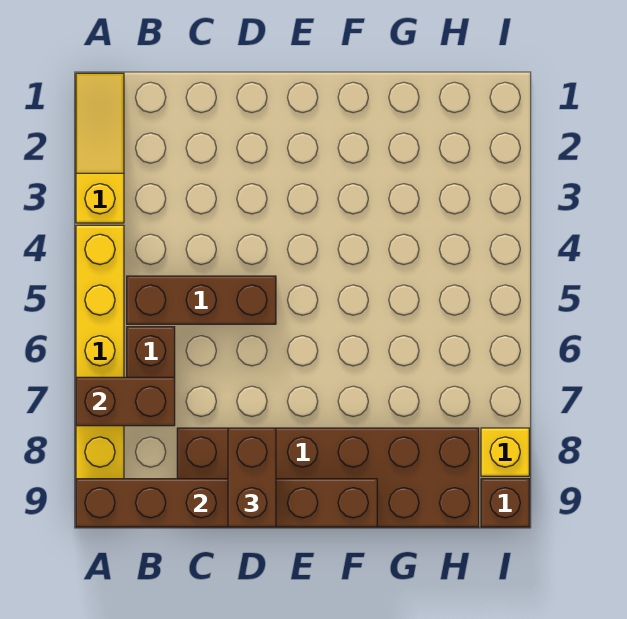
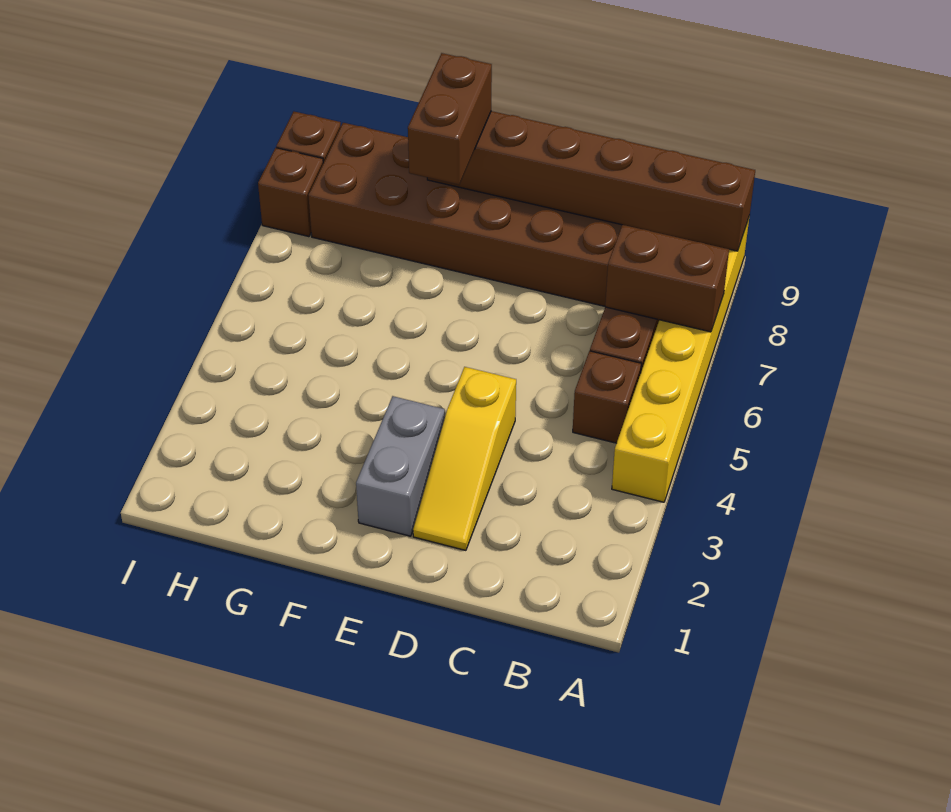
yellow slope A1:A3 level 1 top 3 -> yellow slope D2:D4 level 1 top 4
brown brick B5:D5 level 1 -> brown brick B5 level 1
brown brick D8:D9 level 3 -> brown brick F8:F9 level 3
none -> grey brick E2:E3 level 1
yellow brick I8 level 1 -> brown brick I8 level 1

